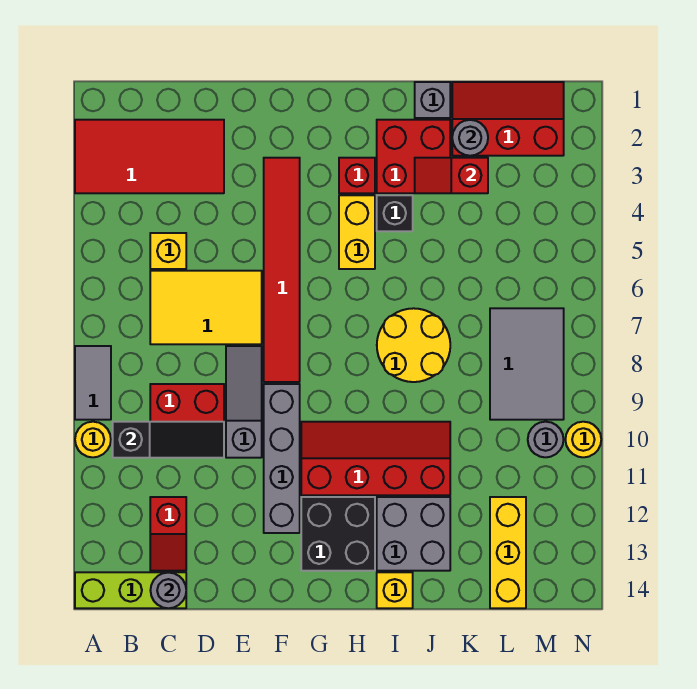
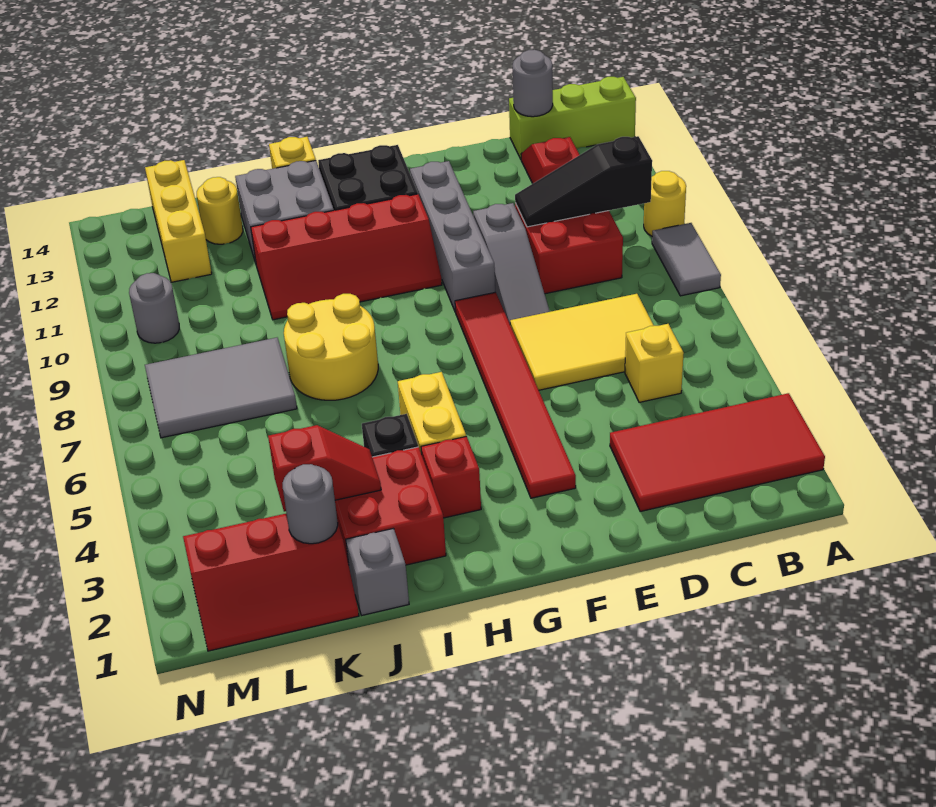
grey tile L7:M9 level 1 -> grey tile K7:M8 level 1
yellow round brick N10 level 1 -> yellow round brick K13 level 1

